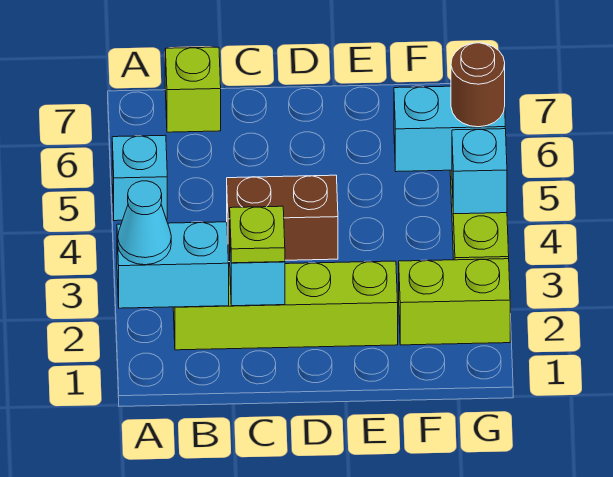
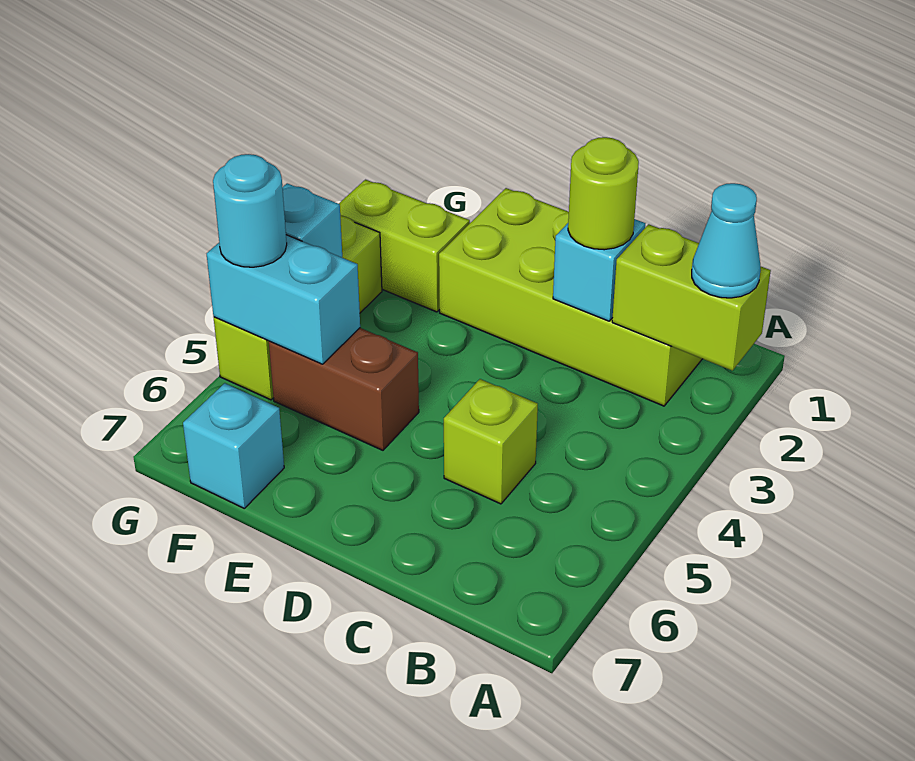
cyan brick A2:B2 level 2 -> lime brick A2:B2 level 2
cyan brick A5 level 1 -> cyan brick F7 level 1
lime brick B2:E2 level 1 -> lime brick B1:E2 level 1
lime brick B7 level 1 -> lime brick C5 level 1
lime plate C2 level 3 -> lime round brick C2 level 3
brown brick C4:D4 level 1 -> brown brick E5:F5 level 1
brown round brick G5 level 3 -> cyan round brick G5 level 3

